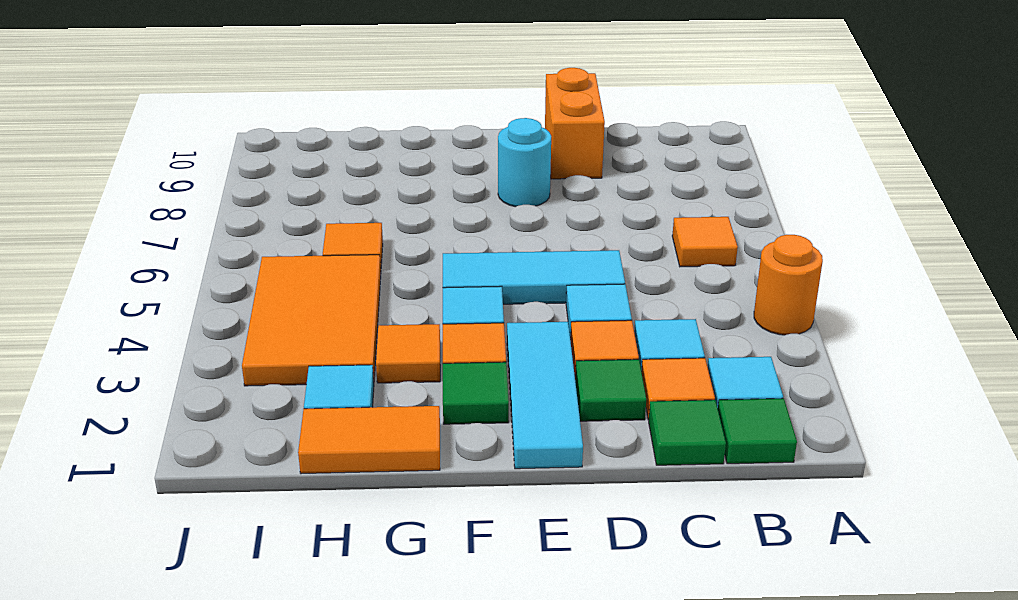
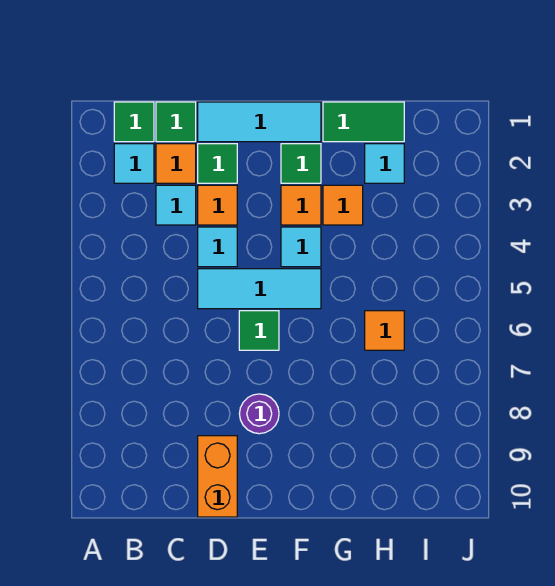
orange round brick A4 level 1 -> none
orange tile B6 level 1 -> none
cyan tile E1:E3 level 1 -> cyan tile D1:F1 level 1
none -> green tile E6 level 1
cyan round brick E8 level 1 -> purple round brick E8 level 1
orange tile G1:H1 level 1 -> green tile G1:H1 level 1
orange tile H3:I5 level 1 -> none

